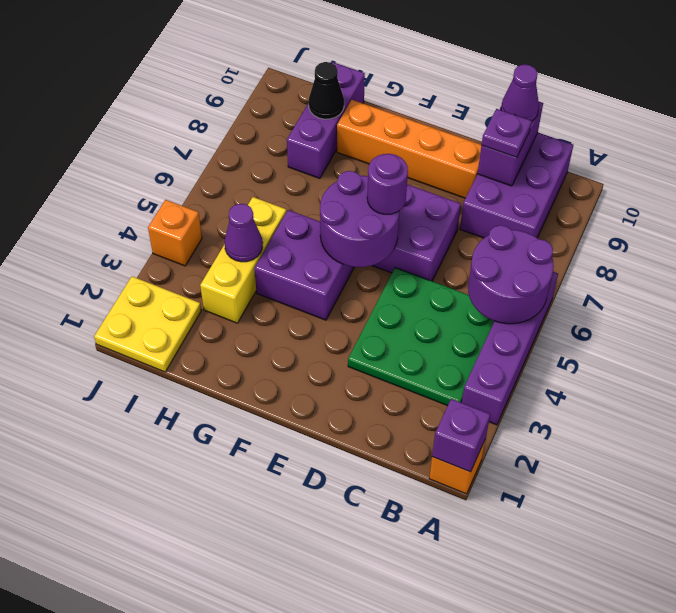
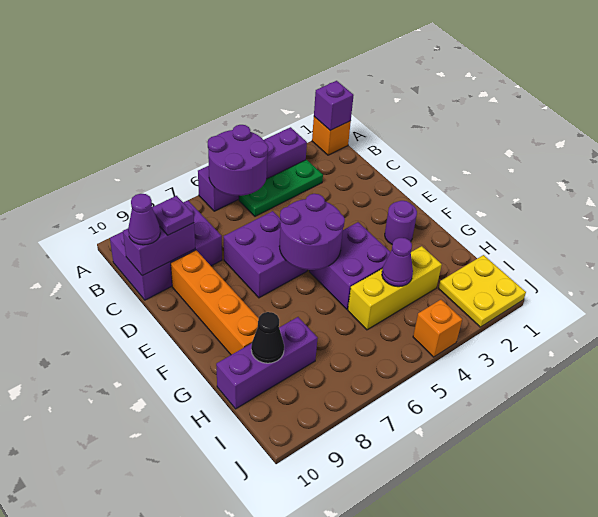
green plate B3:D5 level 1 -> green plate B3:B5 level 1
purple round brick E6 level 3 -> purple round brick F2 level 1

